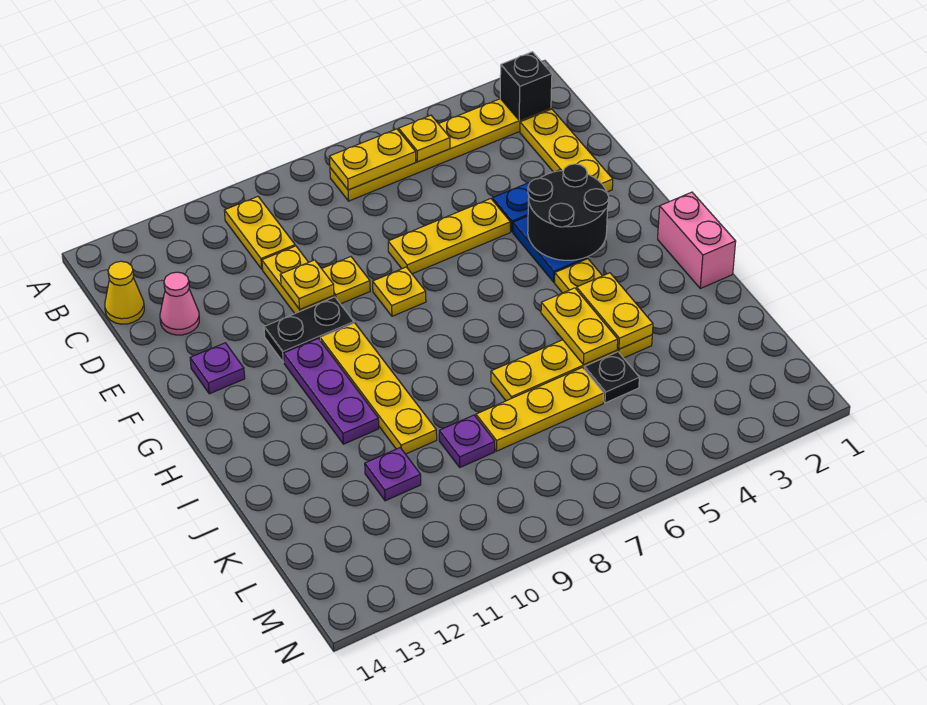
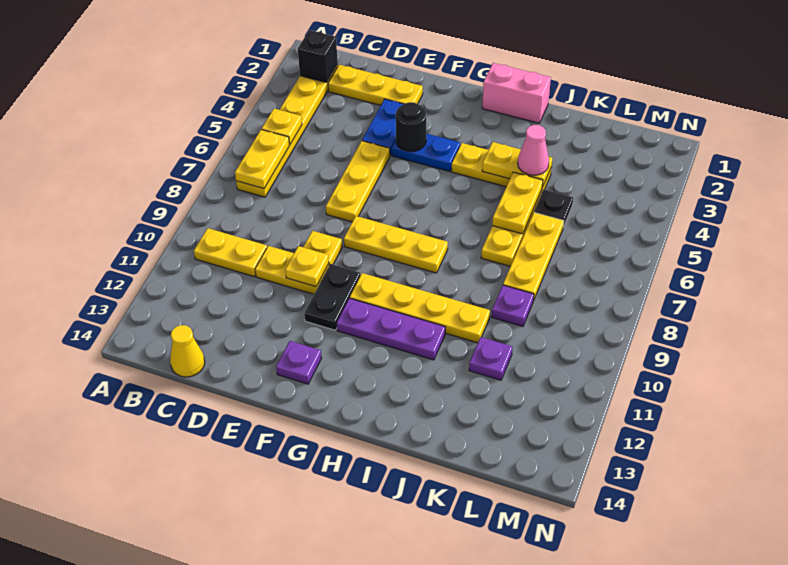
pink cone D13 level 1 -> pink cone J4 level 3
black round brick F3:G4 level 2 -> black round brick F4 level 2
yellow plate F8 level 1 -> yellow plate F8:H8 level 1
yellow plate I5:J5 level 2 -> yellow plate J5:J6 level 2

